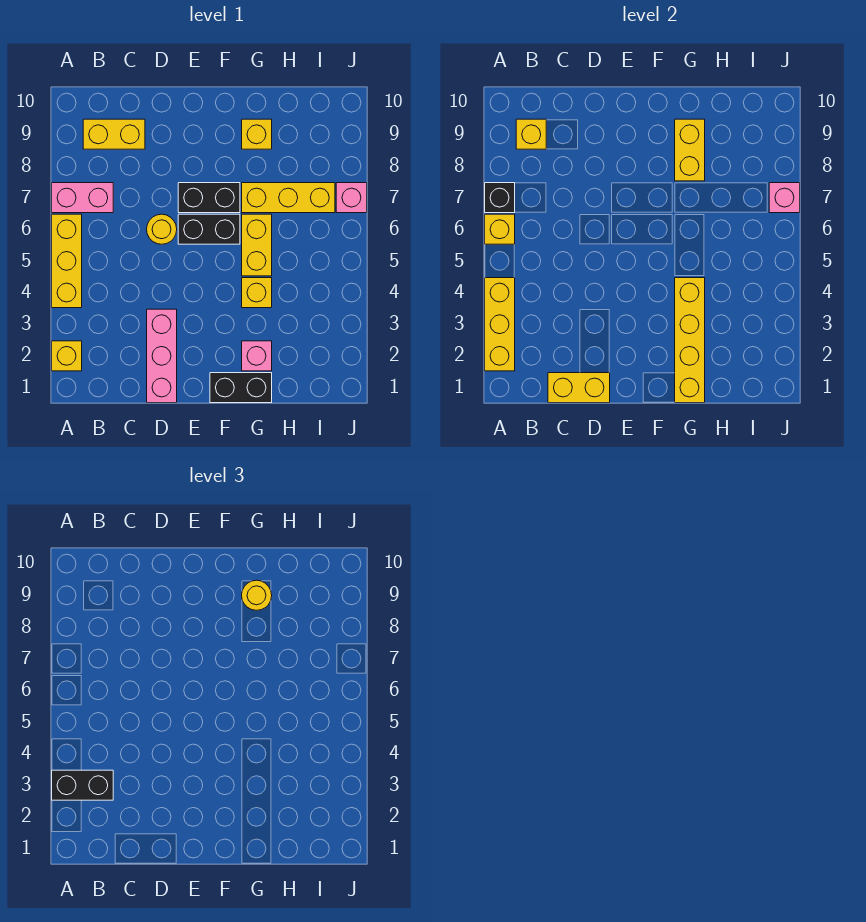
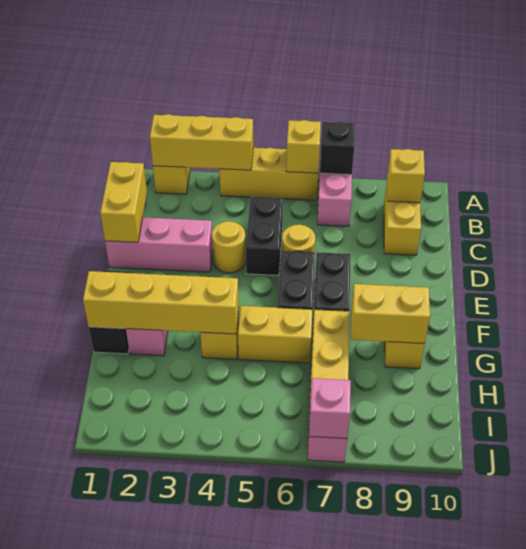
black brick A3:B3 level 3 -> black brick C5:D5 level 1
yellow round brick G9 level 3 -> yellow round brick D4 level 1

